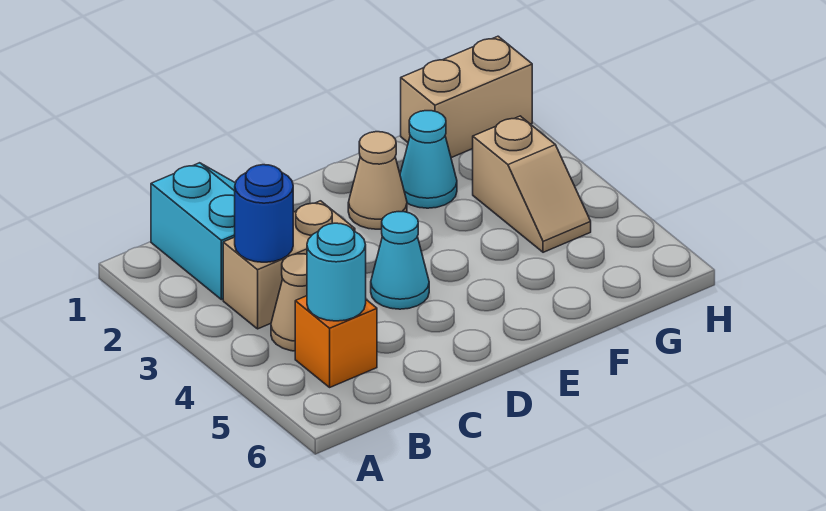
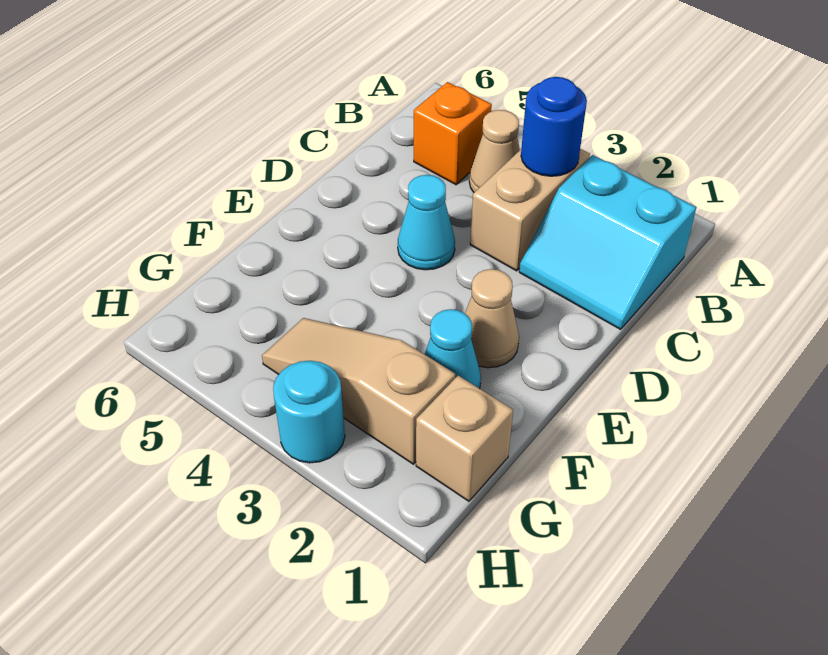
cyan round brick B5 level 2 -> cyan round brick H3 level 1
tan brick G1:H1 level 1 -> tan brick G1 level 1
tan slope G3:G4 level 1 top 3 -> tan slope G2:G4 level 1 top 2

